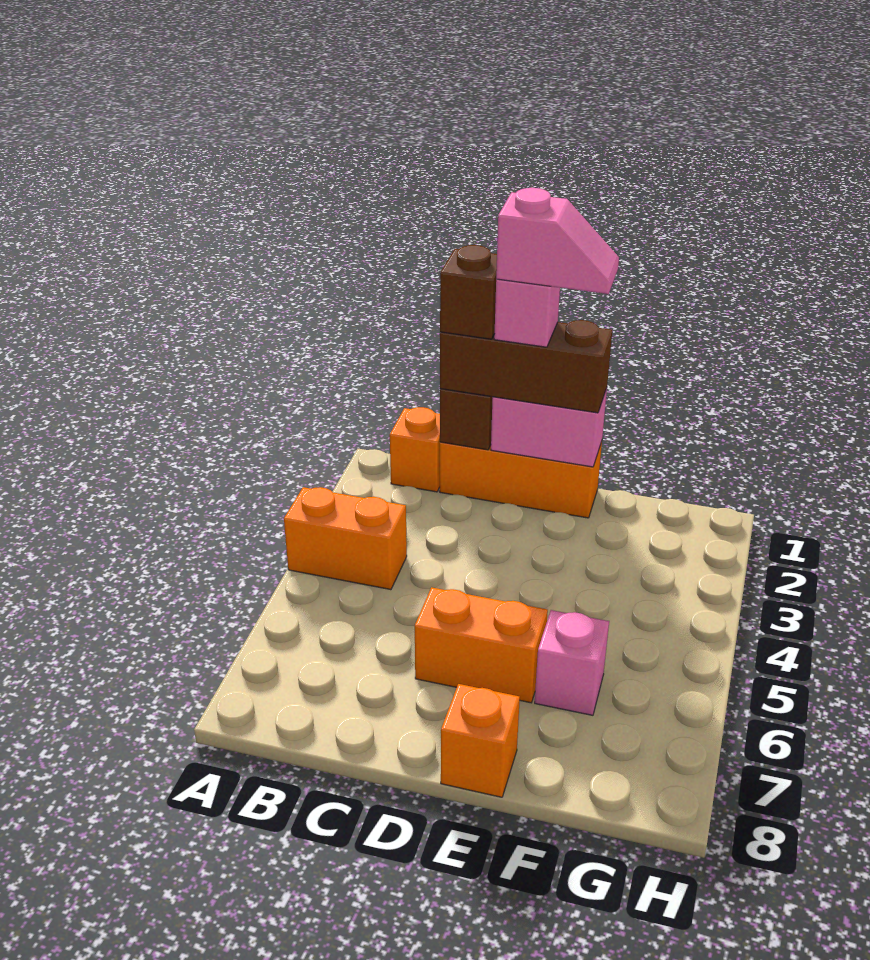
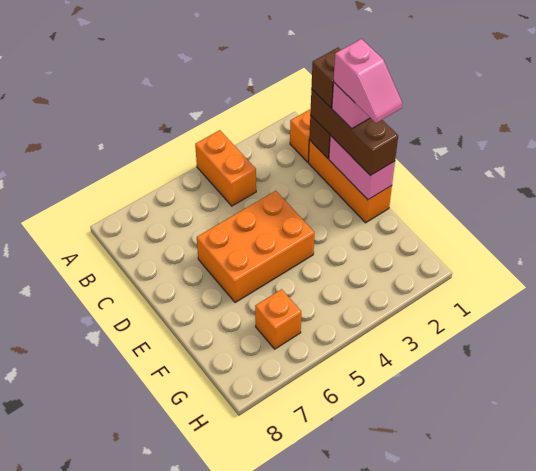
orange brick D6:E6 level 1 -> orange brick D4:E6 level 1
orange brick E8 level 1 -> orange brick G6 level 1
pink brick F6 level 1 -> none

